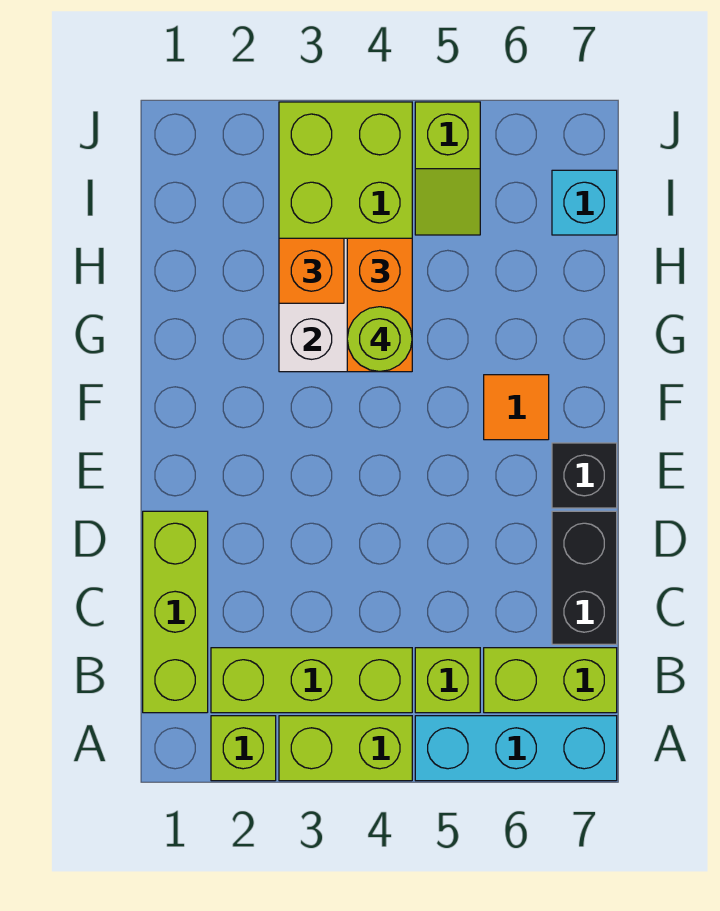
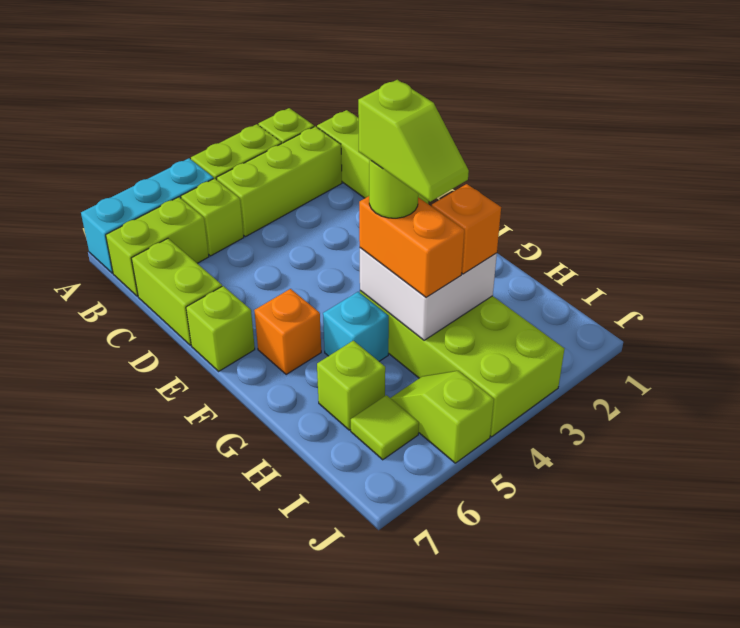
black brick C7:D7 level 1 -> lime brick C7:D7 level 1
black brick E7 level 1 -> lime brick E7 level 1
orange tile F6 level 1 -> orange brick F6 level 1
none -> lime slope G4:H4 level 5 top G
none -> lime brick H6 level 1
none -> lime tile I6 level 1
cyan brick I7 level 1 -> cyan brick G5 level 1

